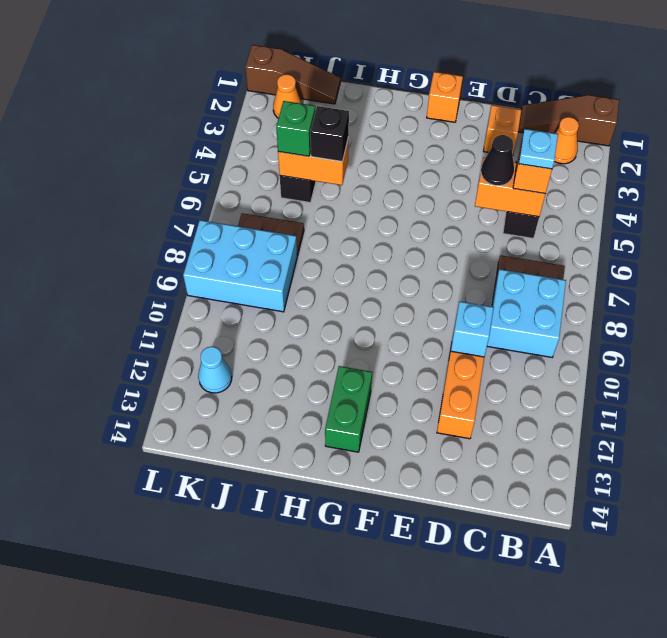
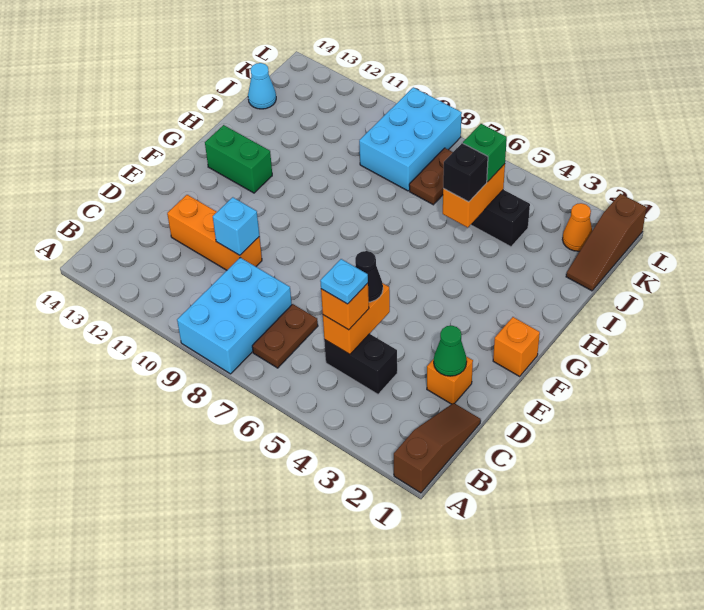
orange cone B2 level 1 -> none
cyan brick B8:C9 level 1 -> cyan brick A8:C9 level 1
none -> green cone D2 level 2
cyan cone K12 level 1 -> cyan cone J14 level 1

